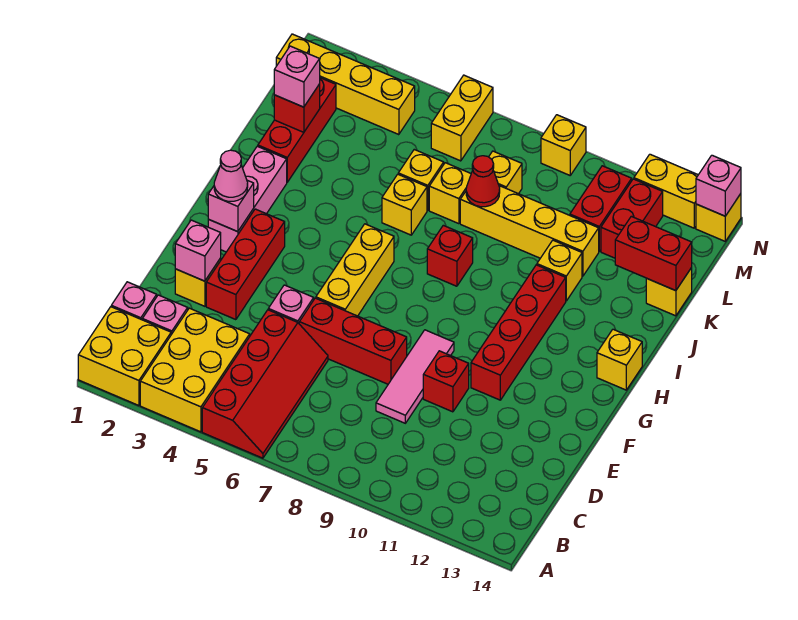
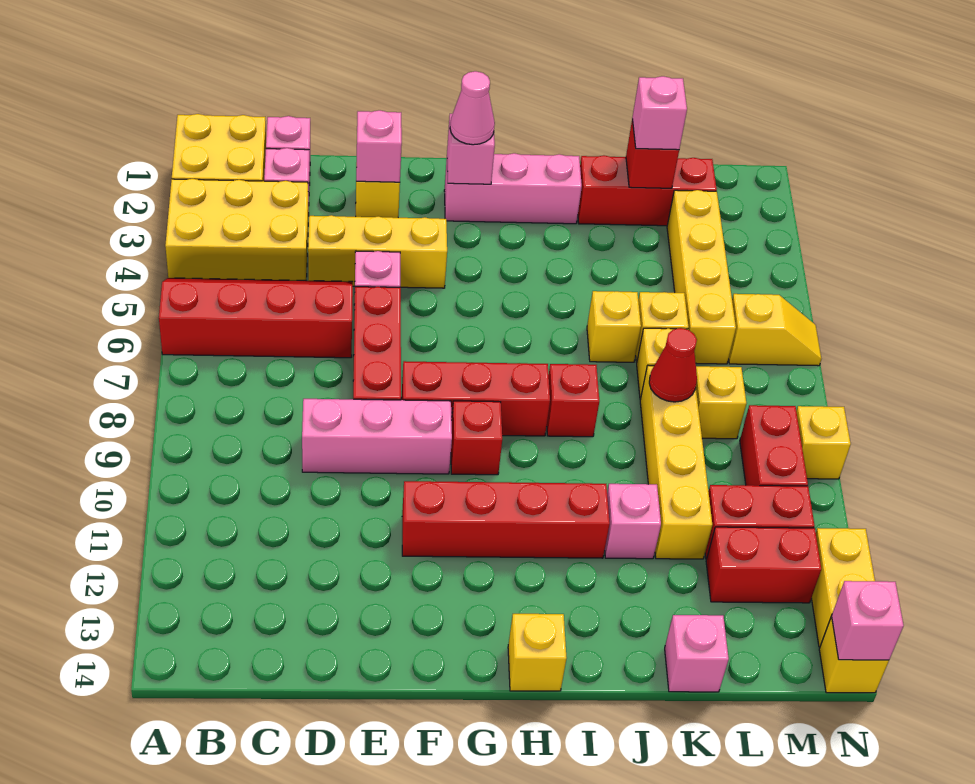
red slope A5:D6 level 1 top 5 -> red slope A5:D6 level 1 top 6
pink tile D9:F9 level 1 -> pink brick D9:F9 level 1
red brick E3:G3 level 1 -> red brick F8:H8 level 1
red brick E10 level 1 -> red brick G9 level 1
yellow brick F6:H6 level 1 -> yellow brick D4:F4 level 1
yellow brick J11 level 1 -> pink brick J11 level 1
red brick K13:K14 level 2 -> red brick M9:M10 level 1
yellow brick K14 level 1 -> pink brick K14 level 1
yellow brick M1:M4 level 1 -> yellow brick L3:L6 level 1
yellow brick M6:N6 level 1 -> yellow slope M6:N6 level 1 top M

